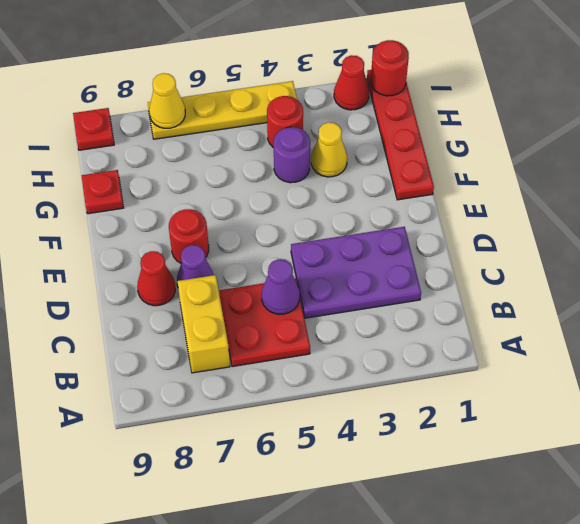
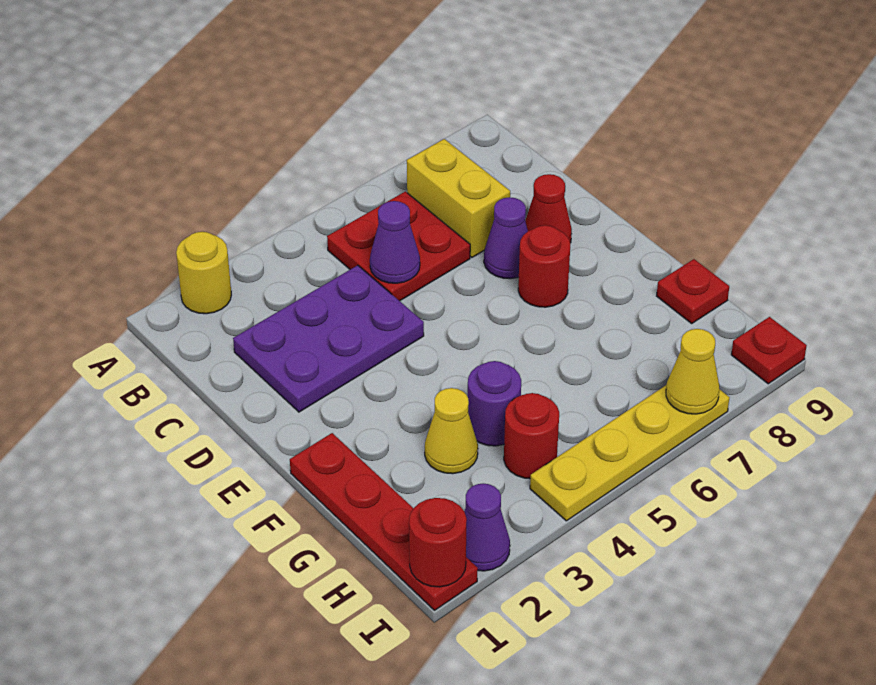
none -> yellow round brick A2 level 1
red cone I2 level 1 -> purple cone I2 level 1

